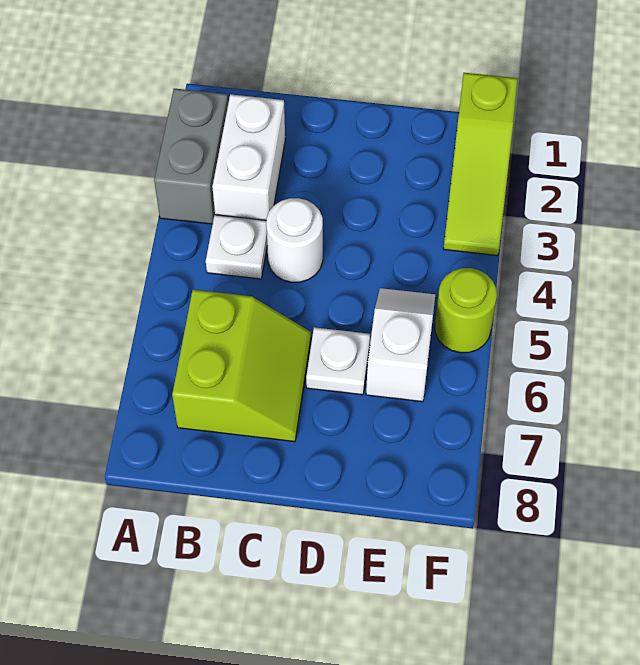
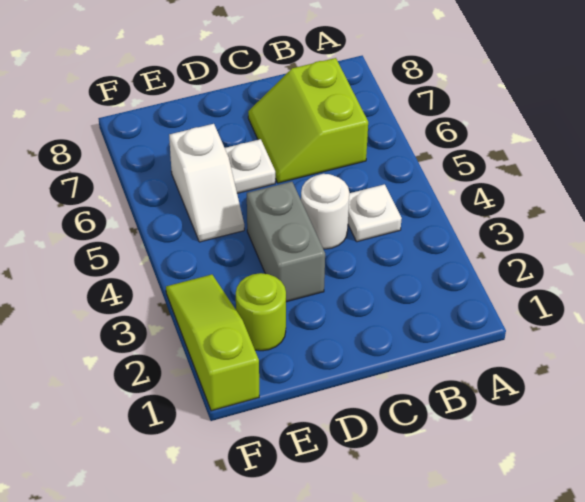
grey brick A2:A3 level 1 -> grey brick D3:D4 level 1
white brick B2:B3 level 1 -> none
lime round brick F5 level 1 -> lime round brick E2 level 1

